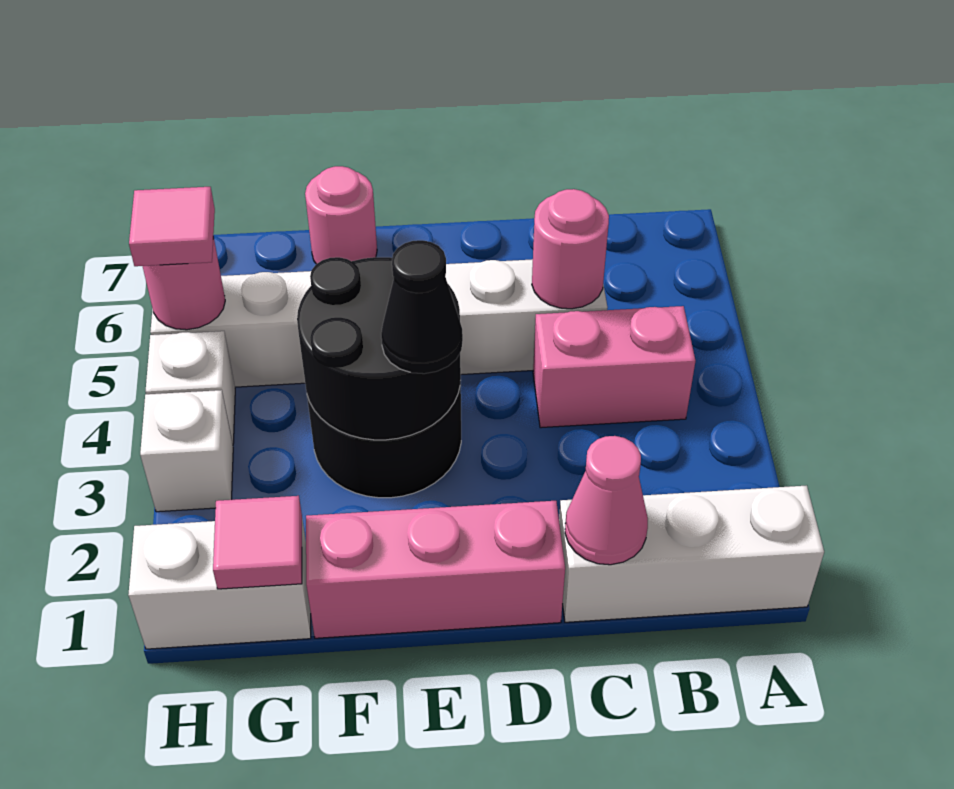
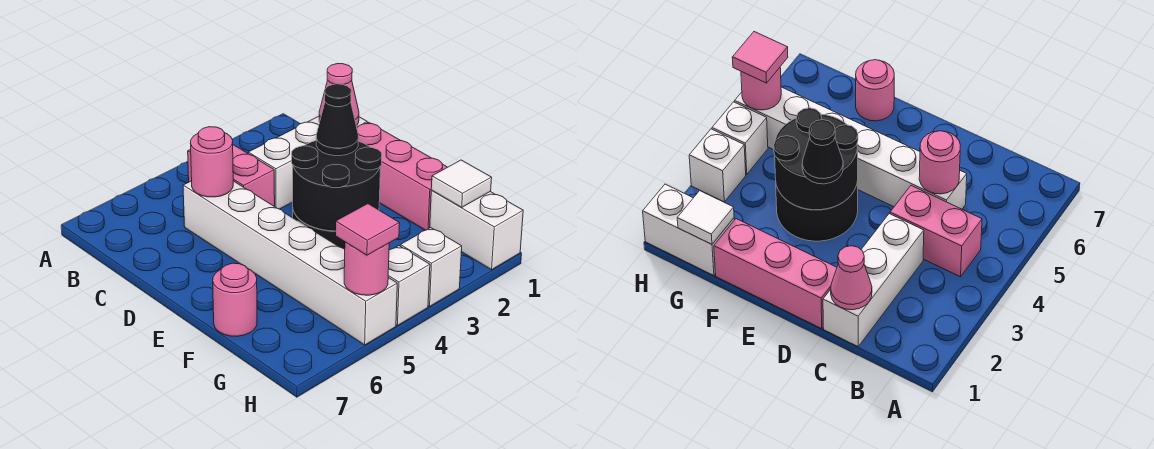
white brick A1:C1 level 1 -> white brick C1:C3 level 1
pink tile G1 level 2 -> white tile G1 level 2

